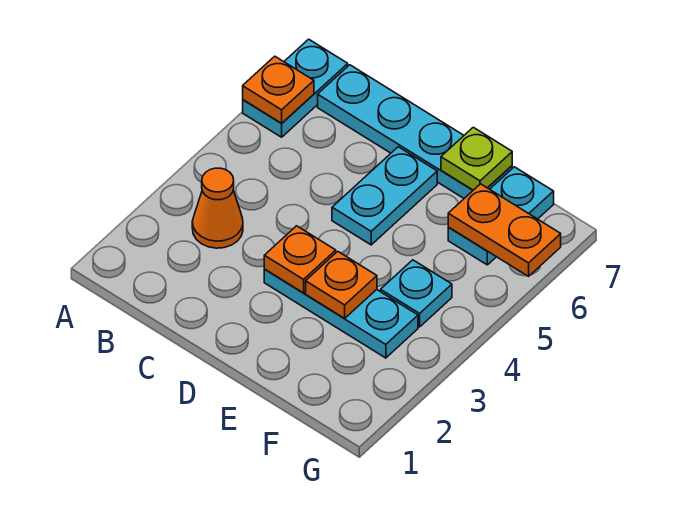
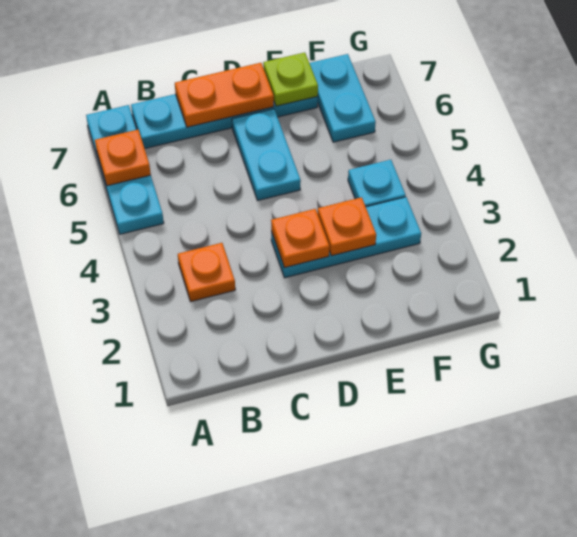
cyan plate A6:A7 level 1 -> cyan plate A5:A7 level 1
orange cone B3 level 1 -> orange plate B3 level 1
orange plate F6:G6 level 2 -> orange plate C7:D7 level 2

